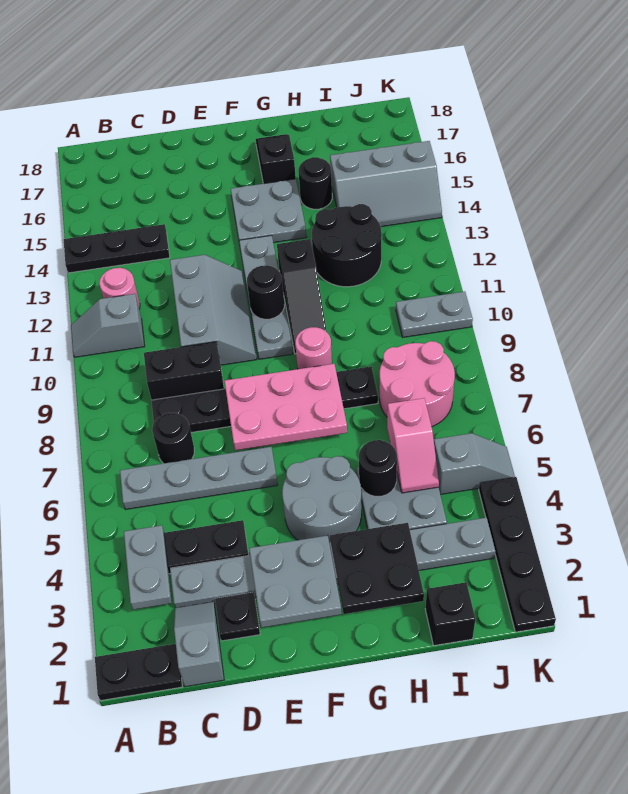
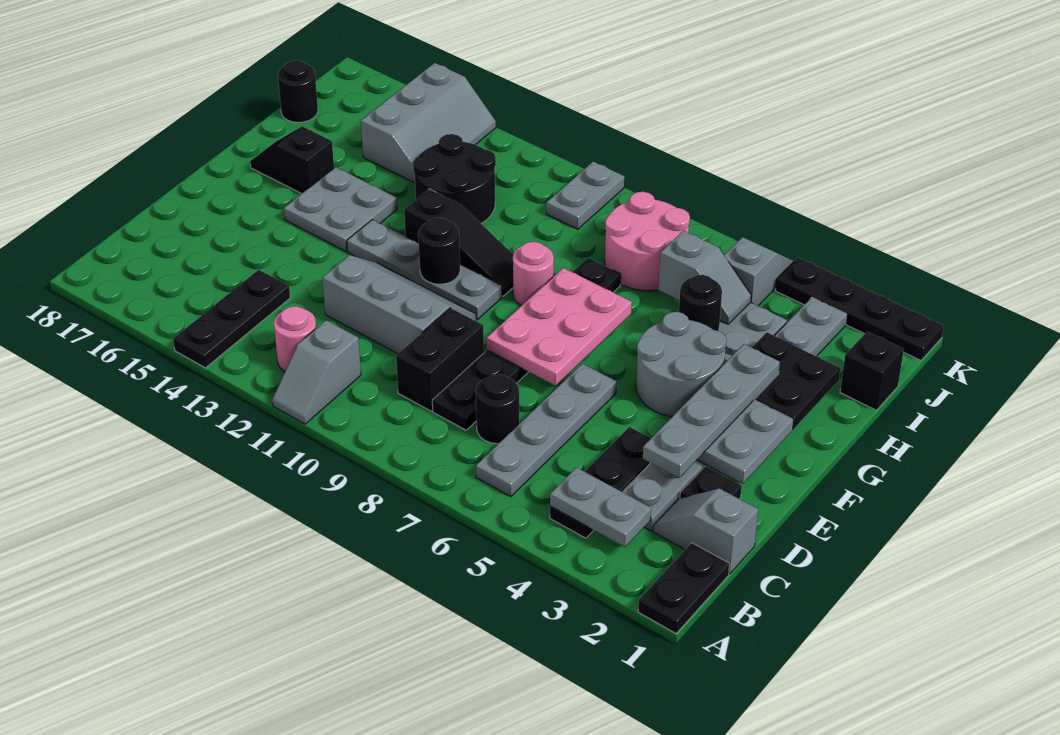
none -> grey plate D3:G3 level 3
black round brick H15 level 1 -> black round brick I18 level 1
pink slope I5:I6 level 2 top 6 -> grey slope I5:I6 level 2 top 6

